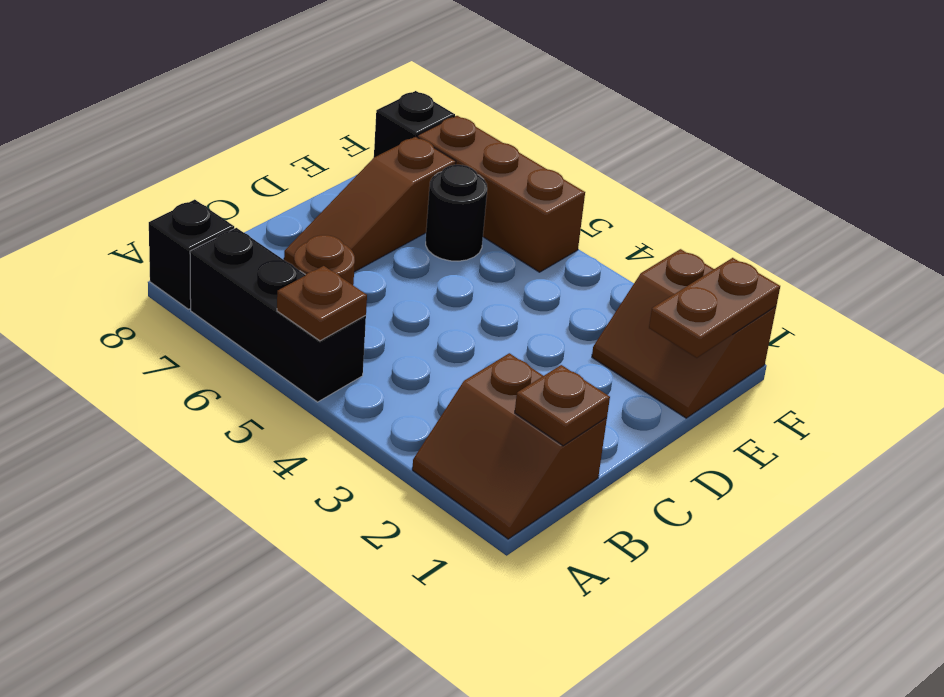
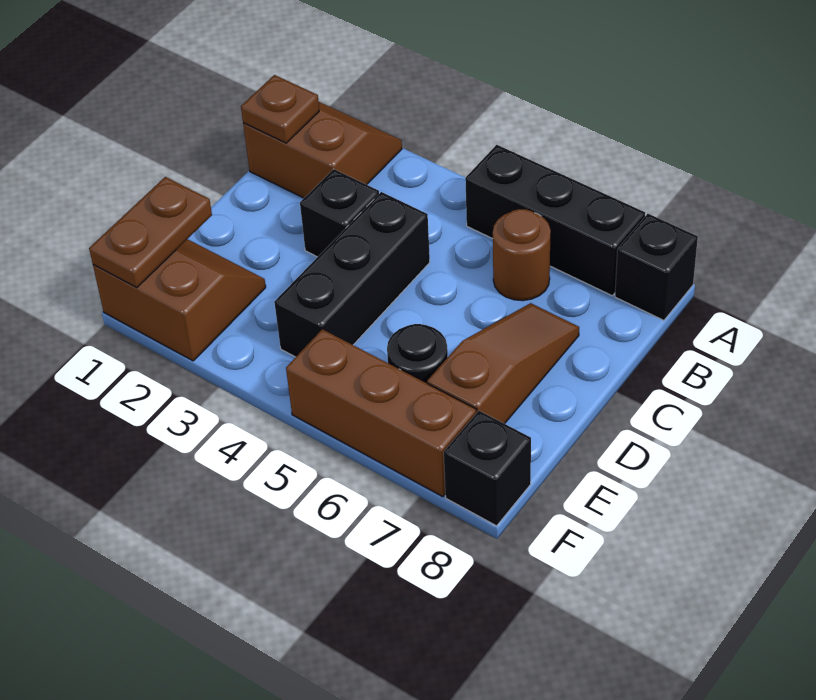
brown plate A5 level 2 -> none
none -> black brick C3 level 1
none -> black brick C4:E4 level 1

